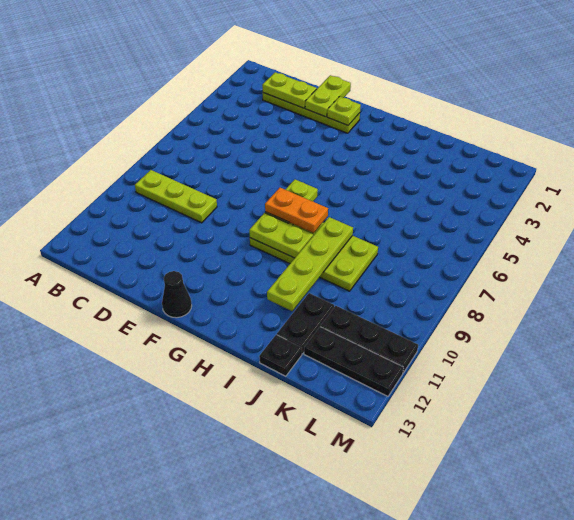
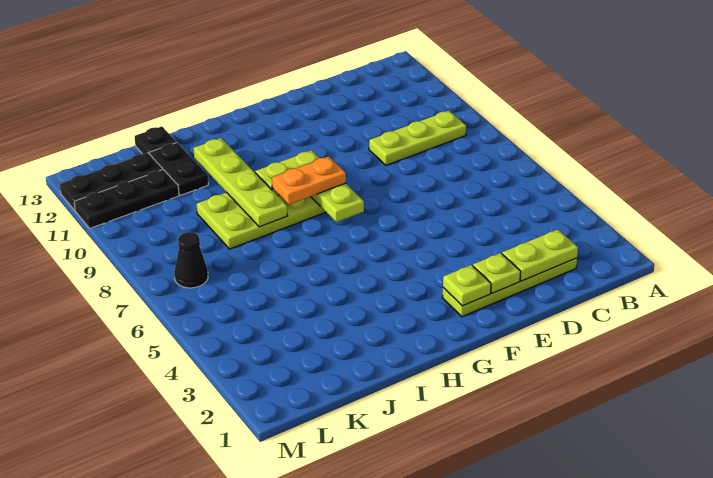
lime plate E1:E2 level 2 -> lime plate E2 level 2
black cone F13 level 1 -> black cone L7 level 1

